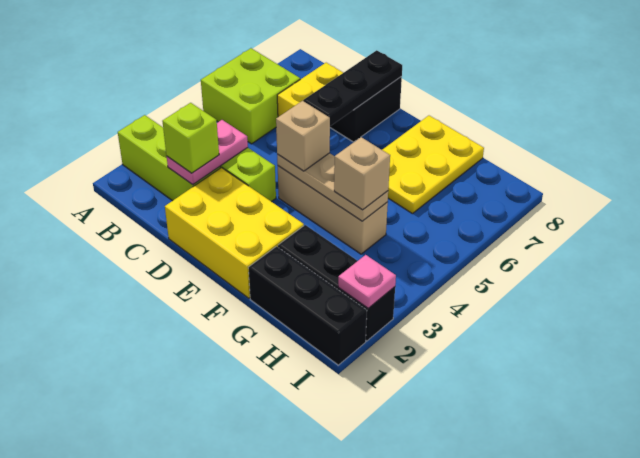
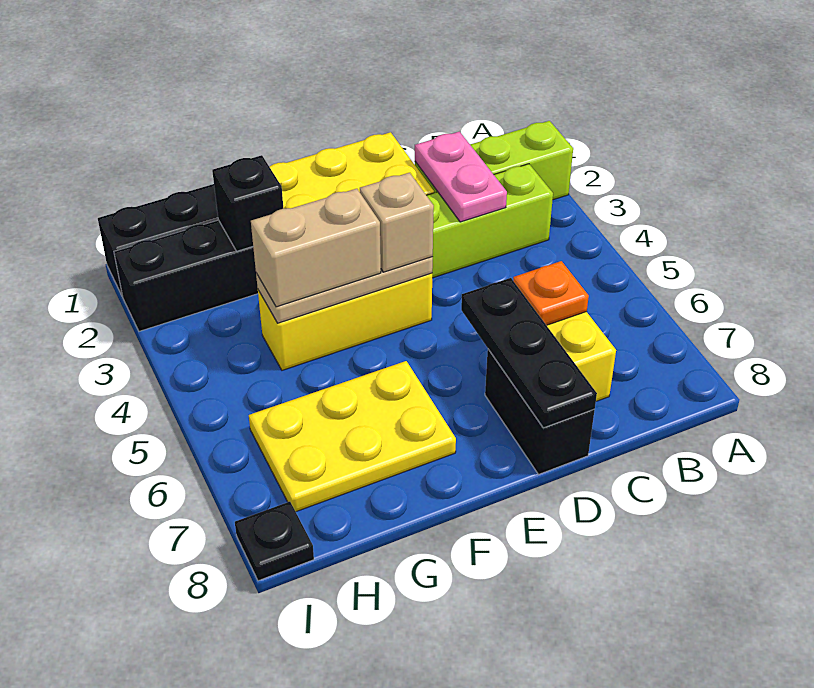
lime brick A5:B6 level 1 -> none
lime brick C2 level 3 -> none
none -> orange plate C6 level 2
tan brick E4:G4 level 1 -> yellow brick E4:G4 level 1
yellow plate F6:G8 level 1 -> yellow plate F6:H7 level 1
none -> black brick G2 level 2
tan brick G4 level 3 -> tan brick F4:G4 level 3
pink plate I2 level 2 -> none
none -> black plate I8 level 1

